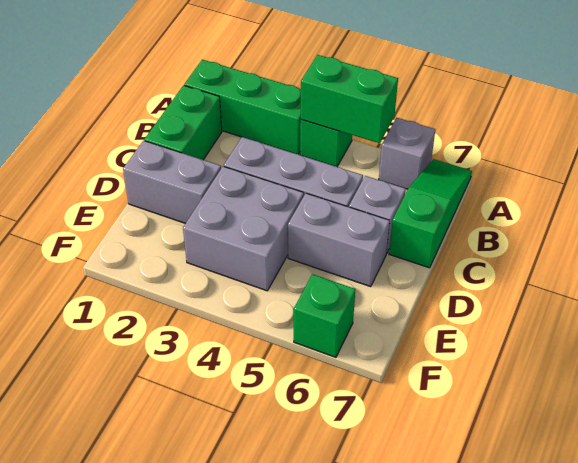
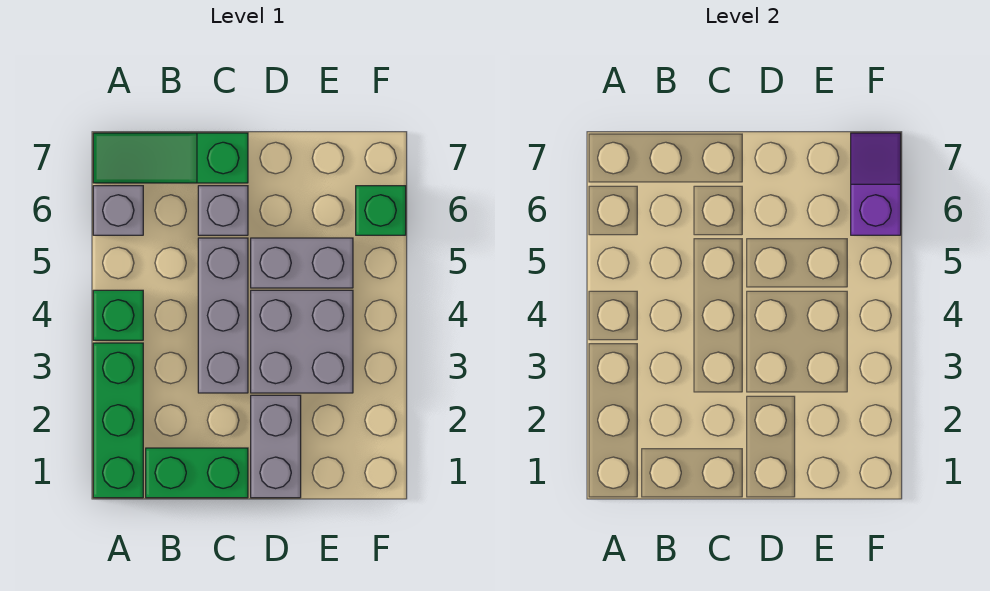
green brick A4:A5 level 2 -> none
grey brick D5:D6 level 1 -> grey brick D5:E5 level 1
none -> purple slope F6:F7 level 2 top 6

